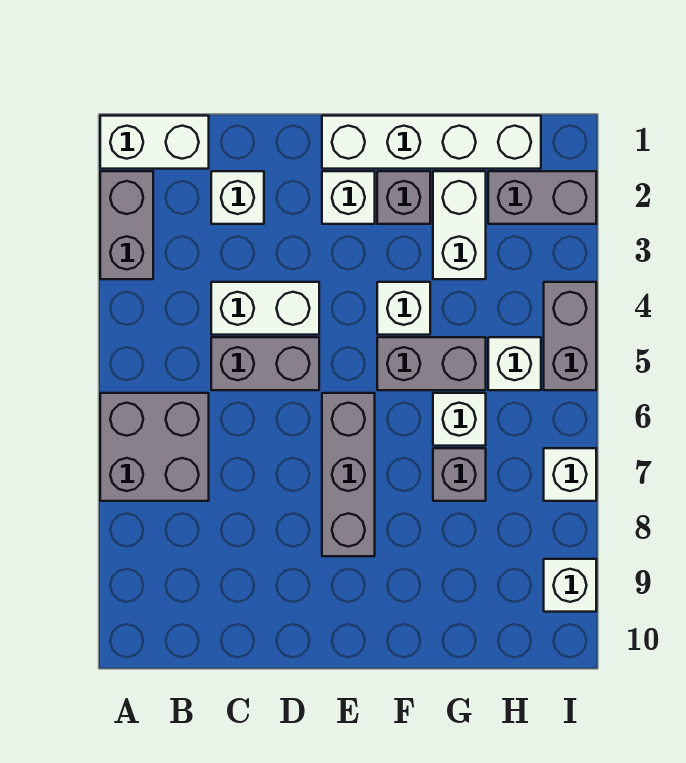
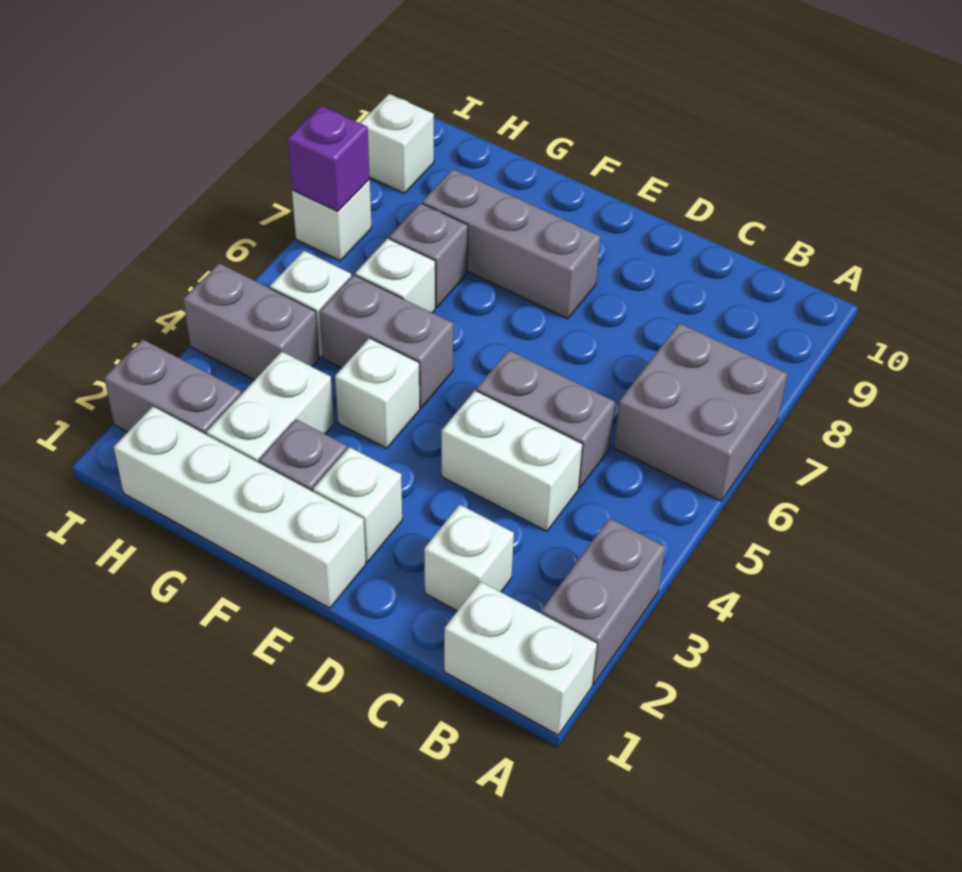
grey brick E6:E8 level 1 -> grey brick E8:G8 level 1
grey brick I4:I5 level 1 -> grey brick H4:I4 level 1
none -> purple brick I7 level 2

